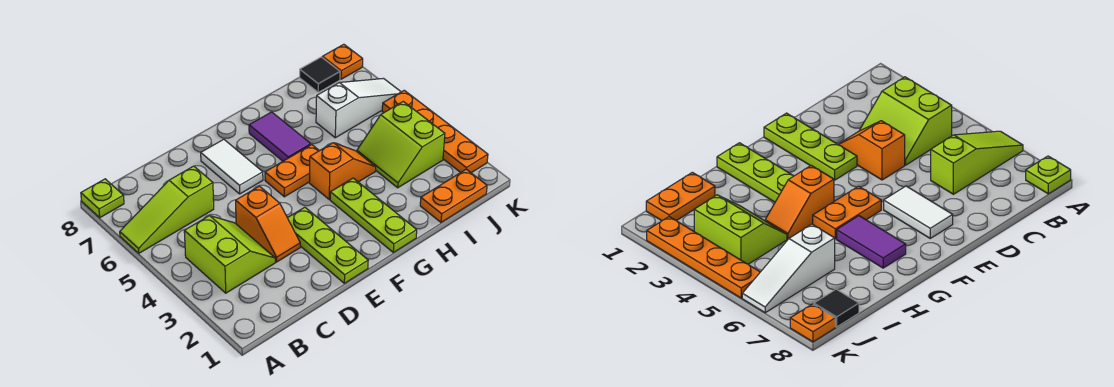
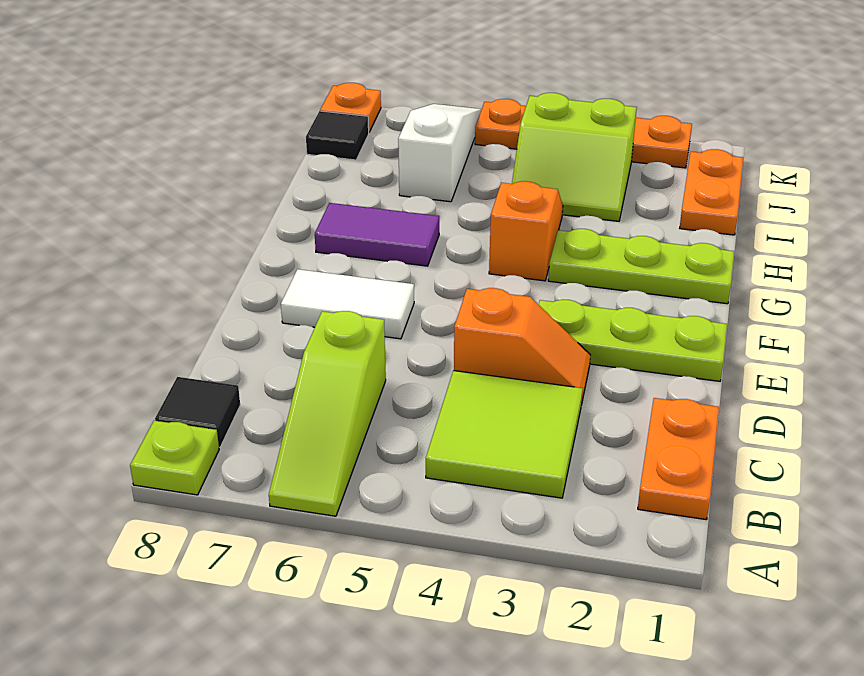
lime slope B3:C4 level 1 top B -> lime tile B3:C4 level 1
none -> black tile B8 level 1
orange plate F5:G5 level 1 -> orange plate B1:C1 level 1

